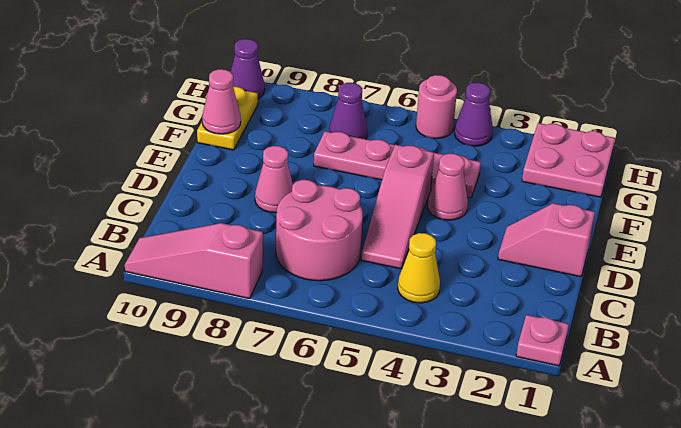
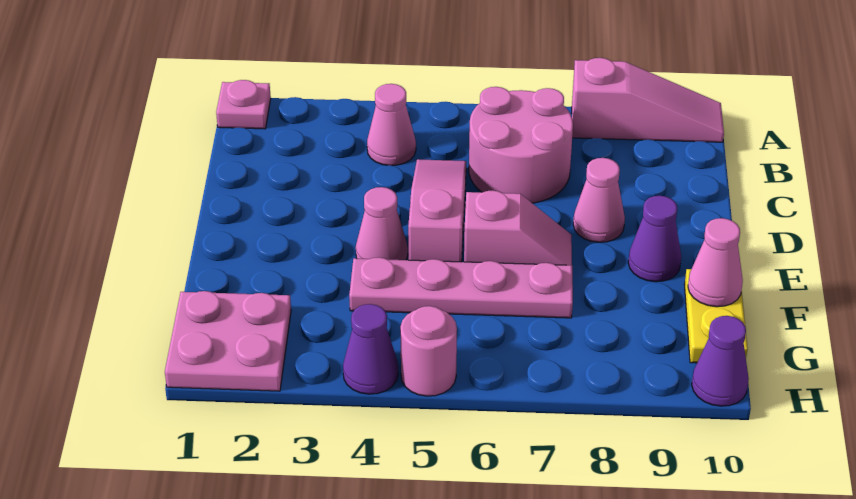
yellow cone B4 level 1 -> pink cone B4 level 1
pink slope D1:D2 level 1 top 1 -> pink slope E6:E7 level 1 top 6
purple cone G7 level 1 -> purple cone E9 level 1

